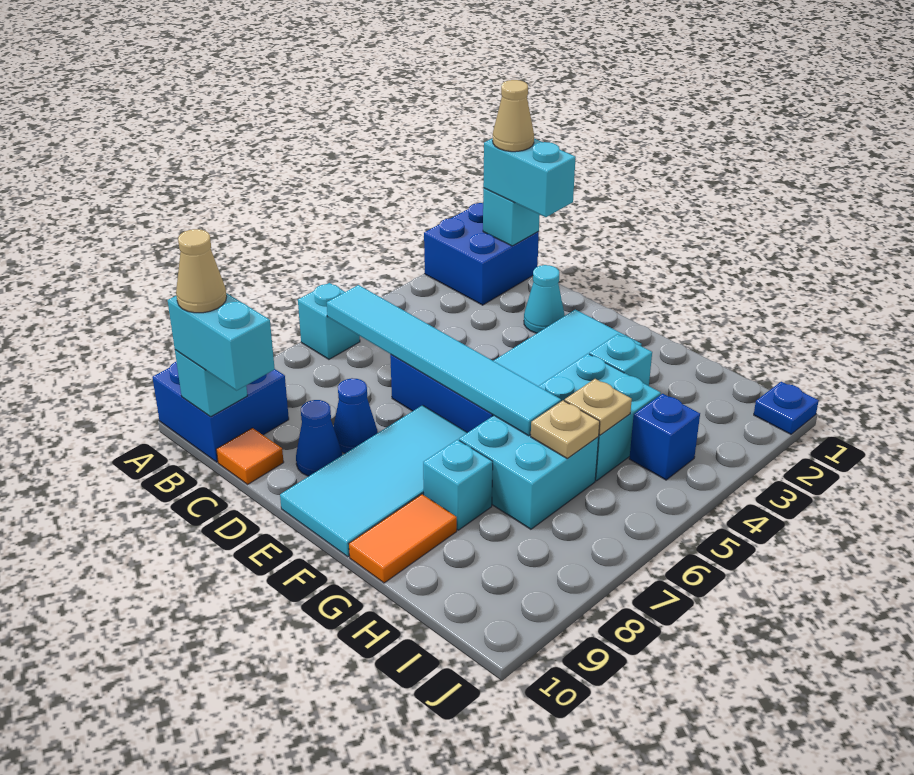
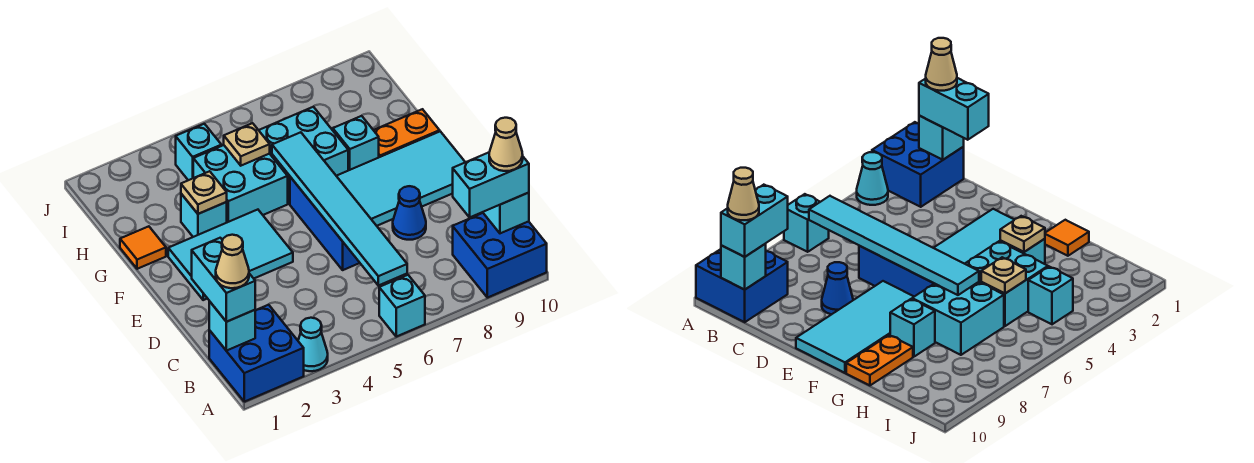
cyan brick B10:C10 level 3 -> cyan brick B9:B10 level 3
orange tile C10 level 1 -> orange tile G1 level 1
cyan cone D2 level 1 -> cyan cone A3 level 1
blue cone D9 level 1 -> none
orange tile G9:G10 level 1 -> orange plate G9:G10 level 1
tan plate H6 level 2 -> tan plate G3 level 2
blue brick I4 level 1 -> cyan brick I4 level 1
blue plate J1 level 1 -> none

